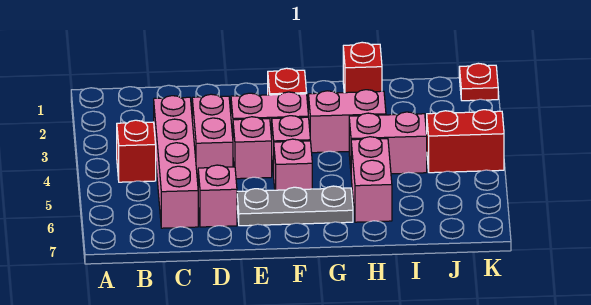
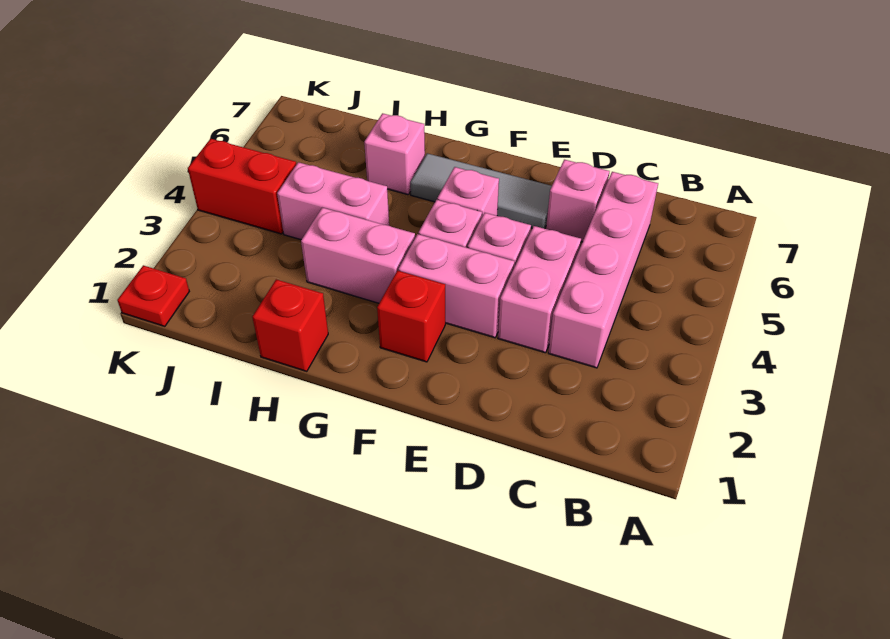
red brick B4 level 1 -> none
grey plate E6:G6 level 1 -> grey tile E6:G6 level 1
pink brick H5:H6 level 1 -> pink brick H6 level 1

